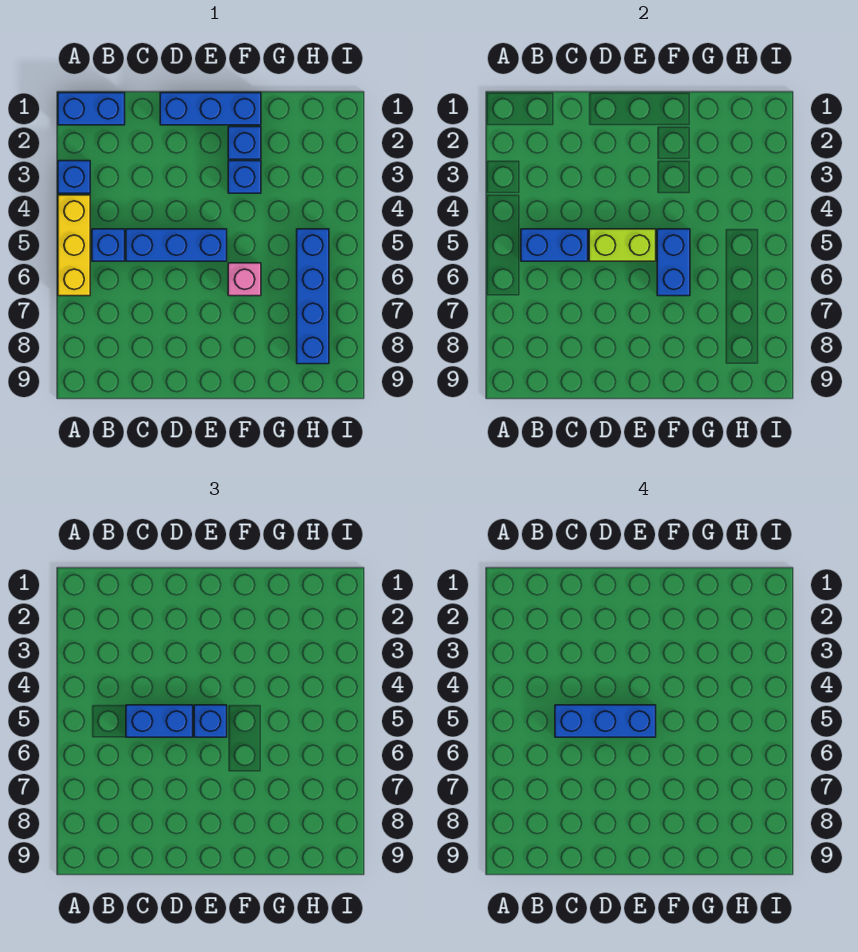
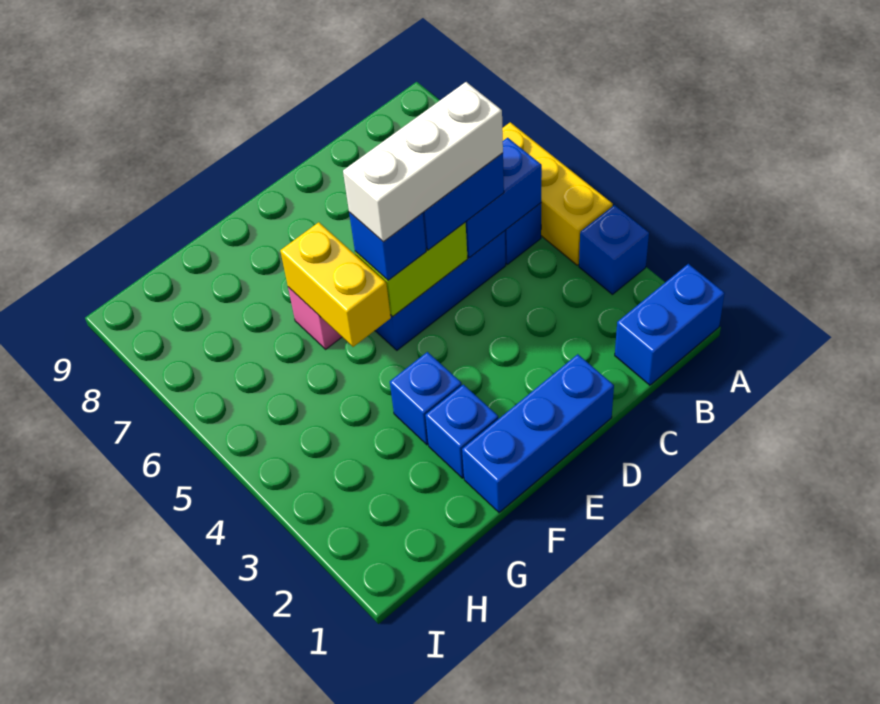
blue brick C5:E5 level 4 -> white brick C5:E5 level 4
blue brick F5:F6 level 2 -> yellow brick F5:F6 level 2
blue brick H5:H8 level 1 -> none

